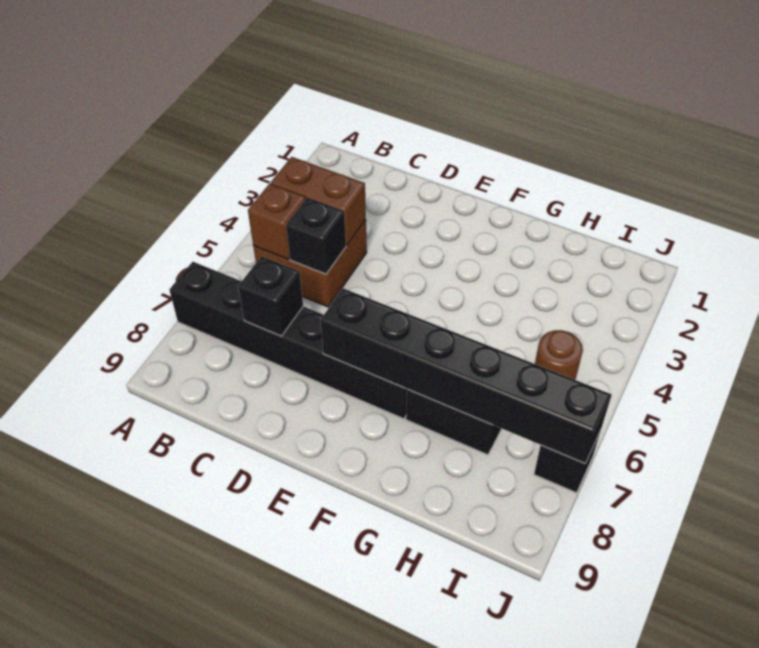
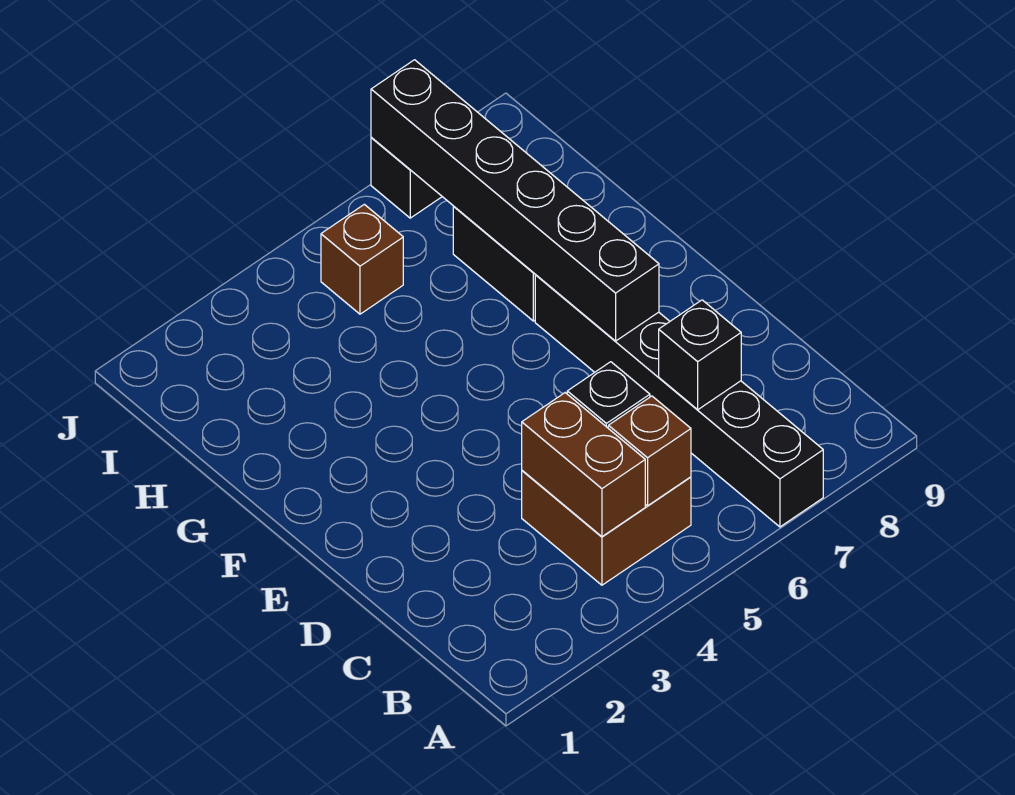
brown round brick I5 level 1 -> brown brick I5 level 1

